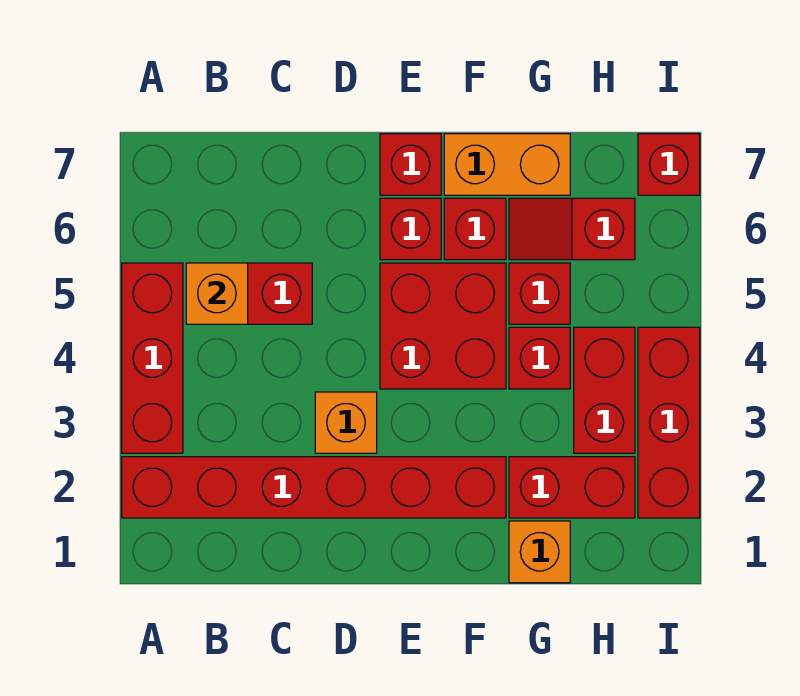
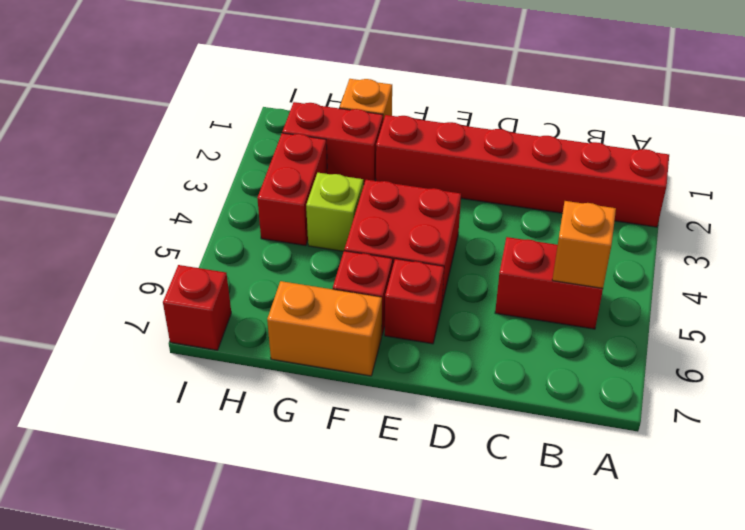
red brick A3:A5 level 1 -> none
orange brick D3 level 1 -> none
red brick E7 level 1 -> none
red brick G4 level 1 -> lime brick G4 level 1
red brick G5 level 1 -> none
red slope G6:H6 level 1 top H -> none
red brick I2:I4 level 1 -> none

